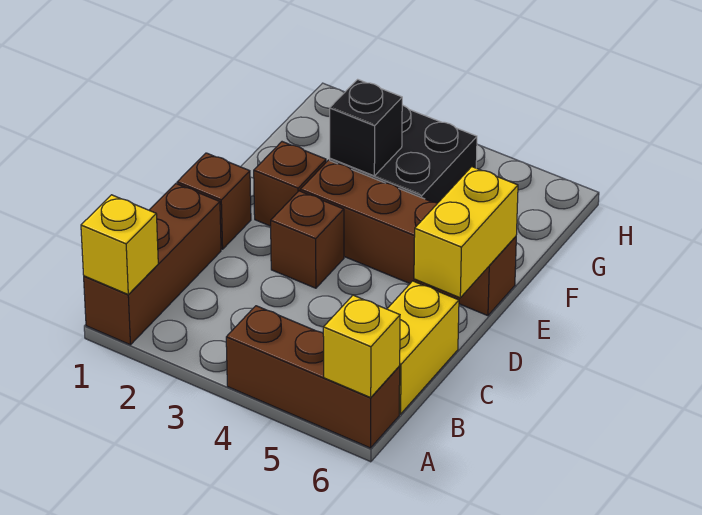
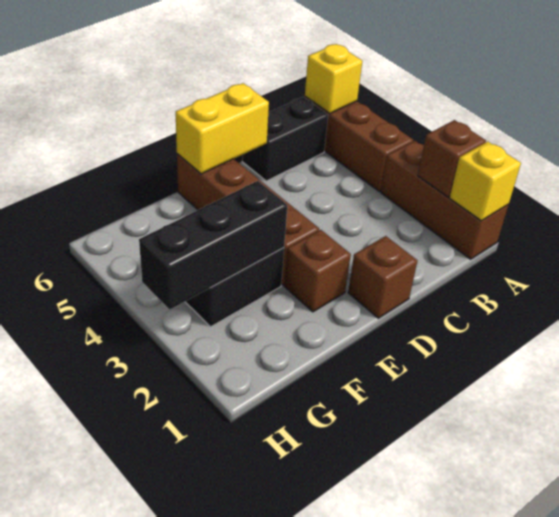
brown brick A1:C1 level 1 -> brown brick A1:A3 level 1
yellow brick B6:C6 level 1 -> black brick B6:C6 level 1
brown brick D3 level 1 -> brown brick A2 level 2
black brick F3 level 2 -> black brick F3:H3 level 2

